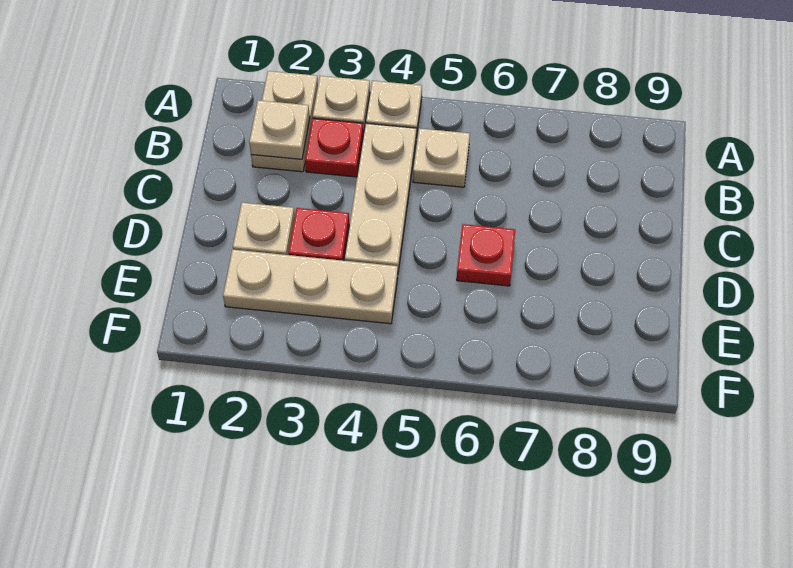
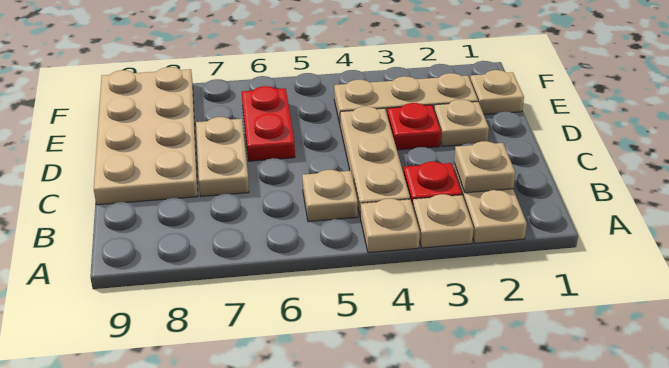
none -> tan plate C7:D7 level 1
none -> tan plate C8:F9 level 1
red plate D6 level 1 -> red plate D6:E6 level 1
none -> tan plate E1 level 1

